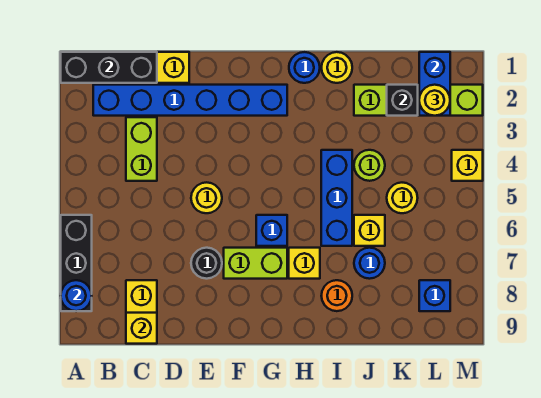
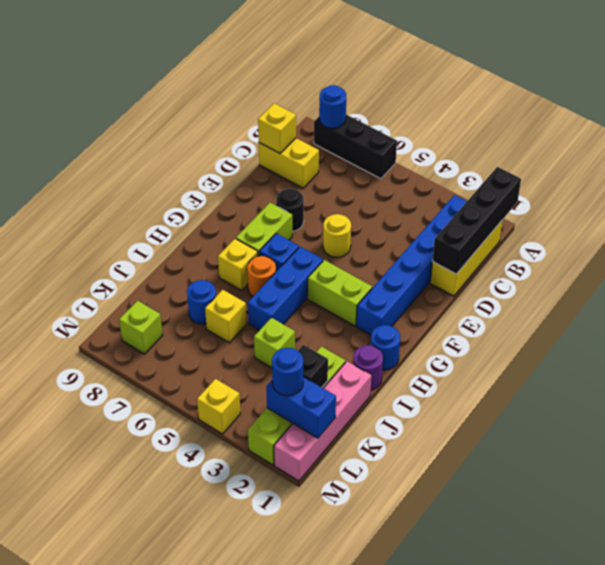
black brick A1:C1 level 2 -> black brick A1:D1 level 2
lime brick C3:C4 level 1 -> lime brick G3:G4 level 1
yellow round brick I1 level 1 -> purple round brick I1 level 1
blue brick I4:I6 level 1 -> blue brick G5:I5 level 1
orange round brick I8 level 1 -> orange round brick H6 level 1
none -> pink brick J1:M1 level 1
lime round brick J4 level 1 -> lime brick J4 level 1
yellow round brick K5 level 1 -> none
yellow round brick L2 level 3 -> blue round brick L2 level 3
blue brick L8 level 1 -> lime brick L8 level 1

